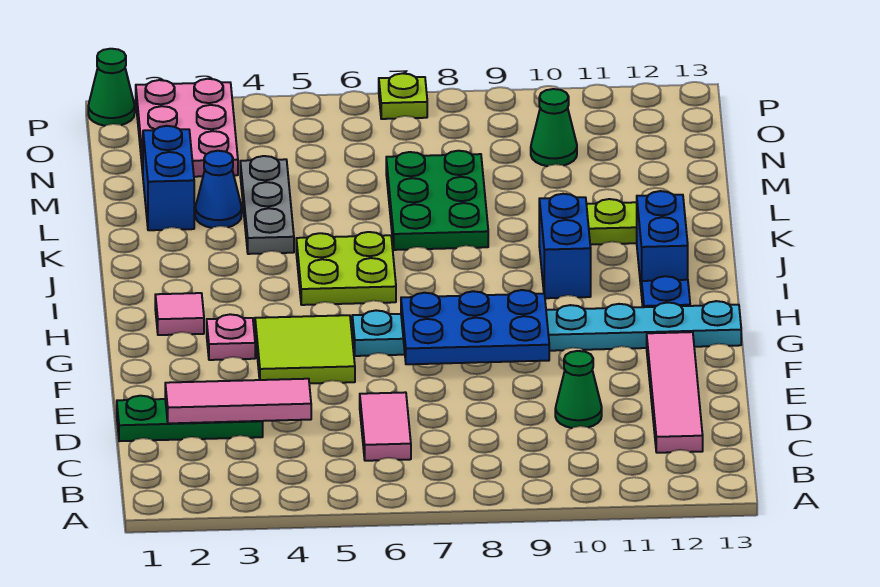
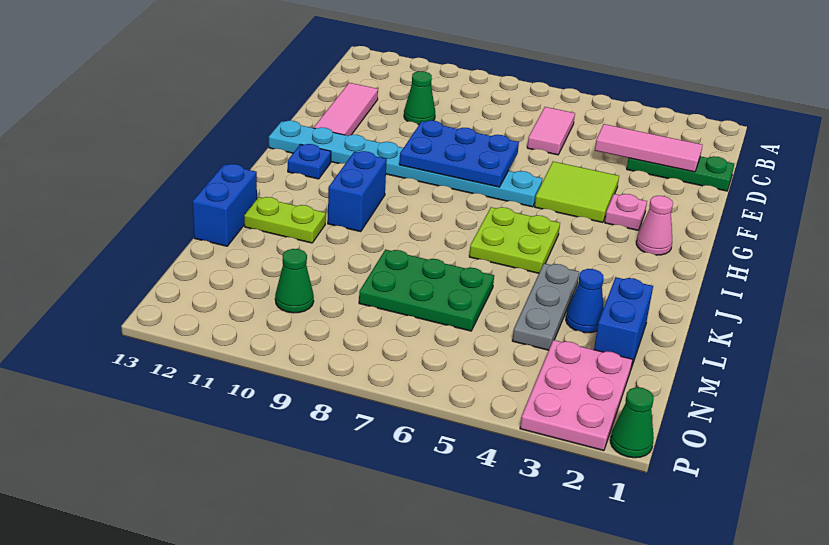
pink tile C12:F12 level 1 -> pink tile D12:F12 level 1
pink tile H2 level 1 -> pink cone H2 level 1
blue brick I12:J12 level 1 -> blue brick K13:L13 level 1
green plate K7:M8 level 1 -> green plate L6:M8 level 1
lime plate P7 level 1 -> none

